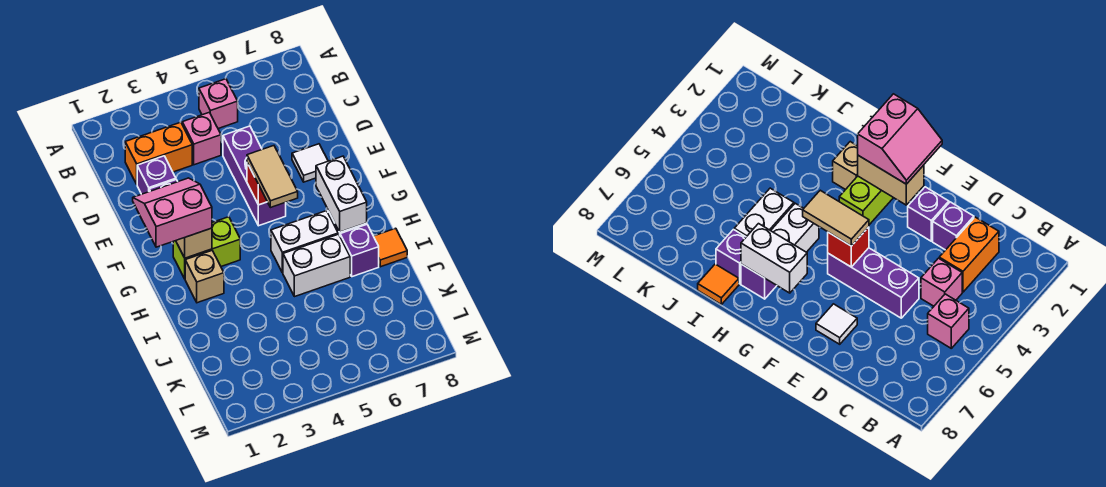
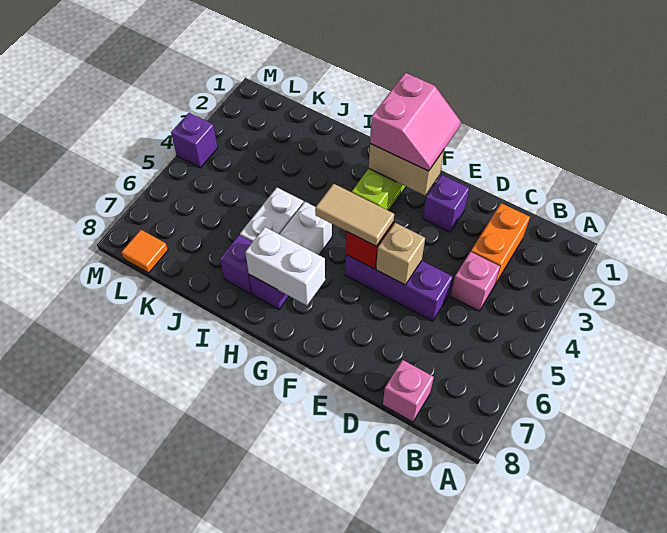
pink brick B5 level 1 -> pink brick C8 level 1
purple brick D2 level 1 -> purple brick M4 level 1
white tile E7 level 1 -> none
tan brick H2 level 1 -> tan brick E5 level 2
orange tile I8 level 1 -> orange tile L8 level 1

